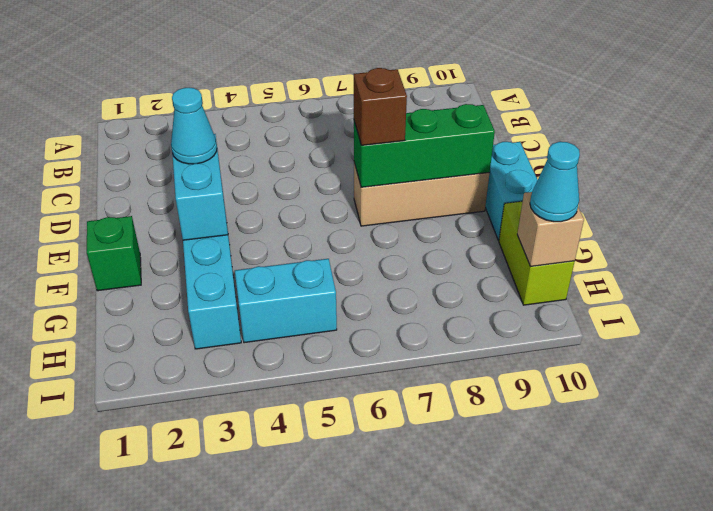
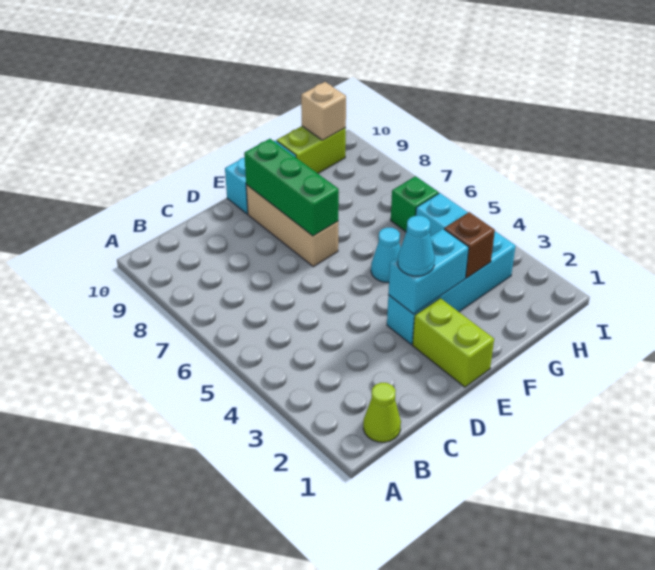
none -> lime cone B1 level 1
none -> lime brick E1:E2 level 1
brown brick E7 level 3 -> brown brick G3 level 2
green brick F1 level 1 -> green brick H6 level 1
cyan cone H10 level 3 -> cyan cone F5 level 1

